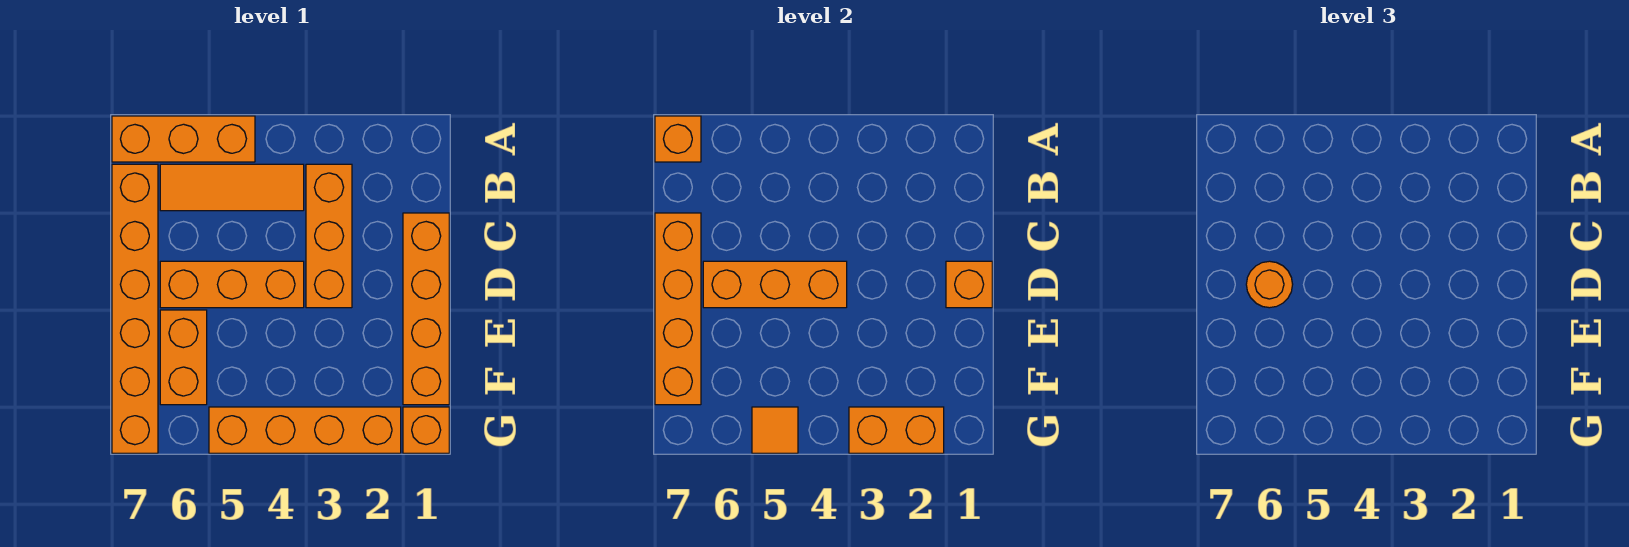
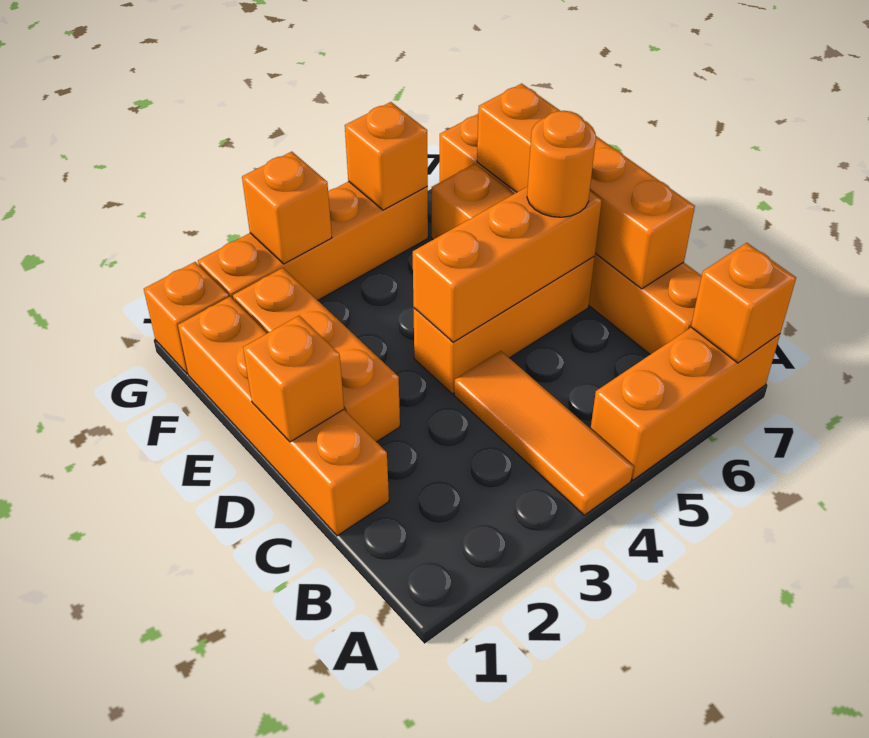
orange brick B3:D3 level 1 -> orange brick D2:F2 level 1
orange tile B4:B6 level 1 -> orange tile A4:C4 level 1
orange brick G2:G3 level 2 -> orange brick G3 level 2
orange tile G5 level 2 -> orange brick G5 level 2

